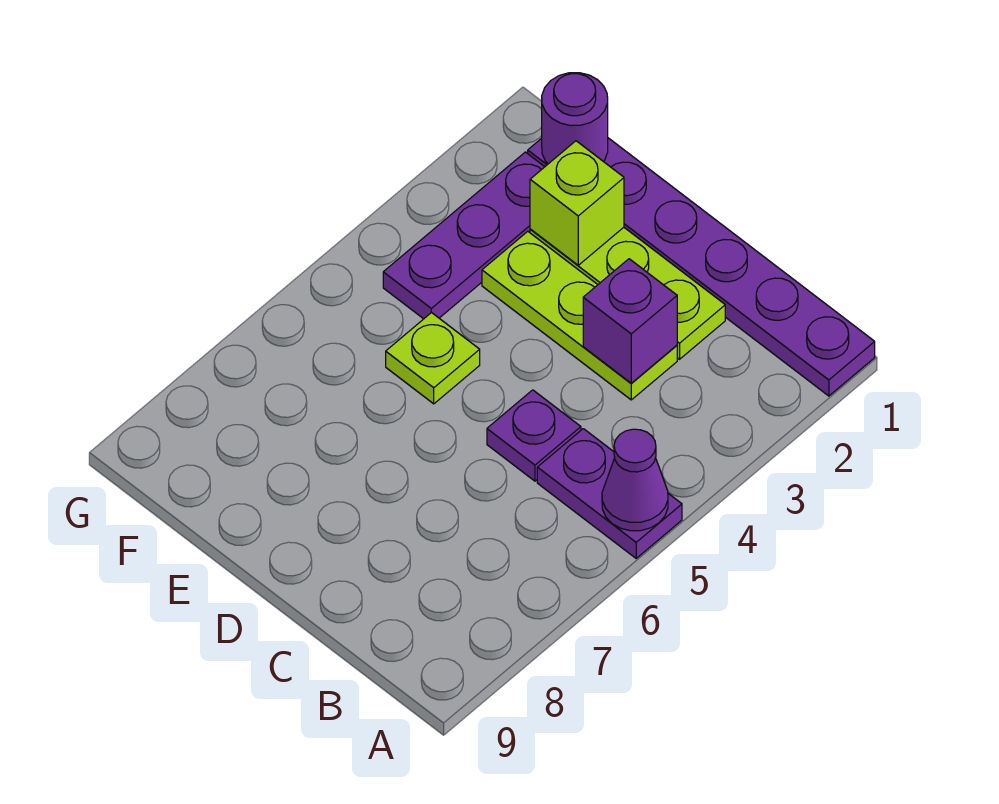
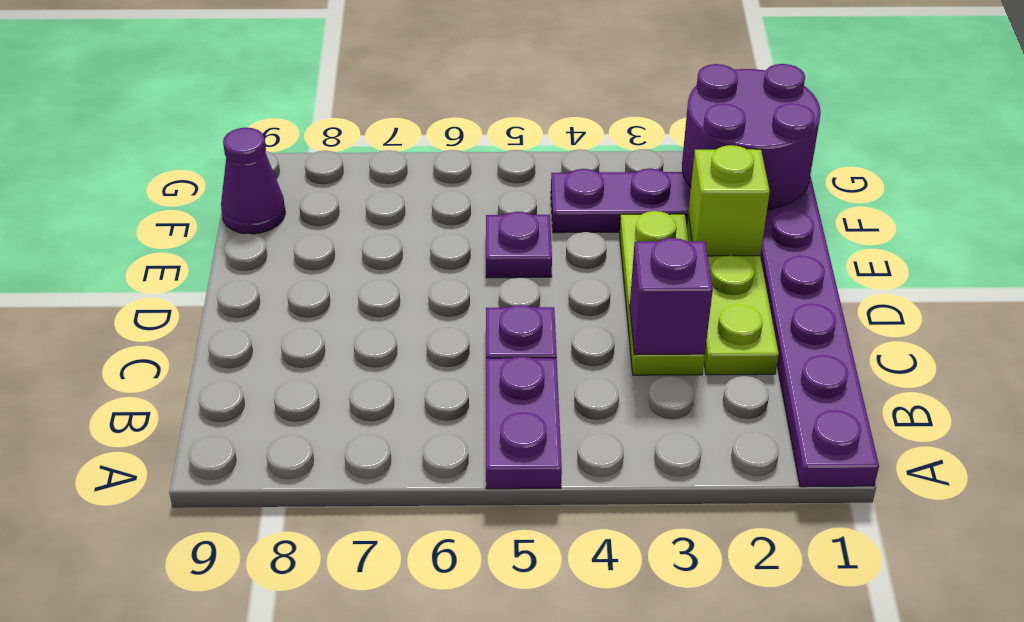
purple cone A5 level 2 -> purple cone F9 level 1
lime plate E5 level 1 -> purple plate E5 level 1
purple round brick F1 level 2 -> purple round brick F1:G2 level 2

